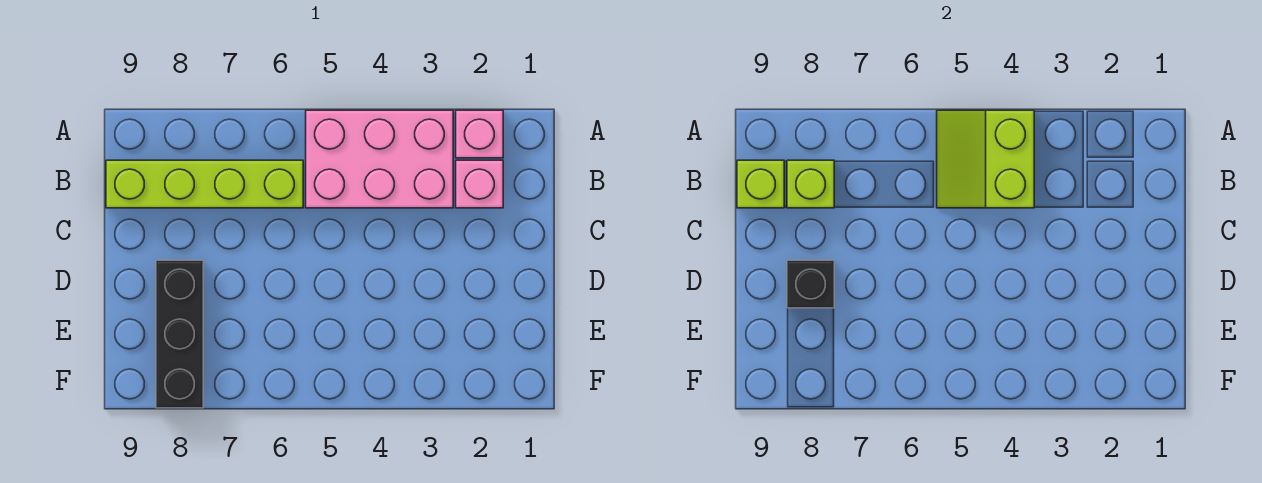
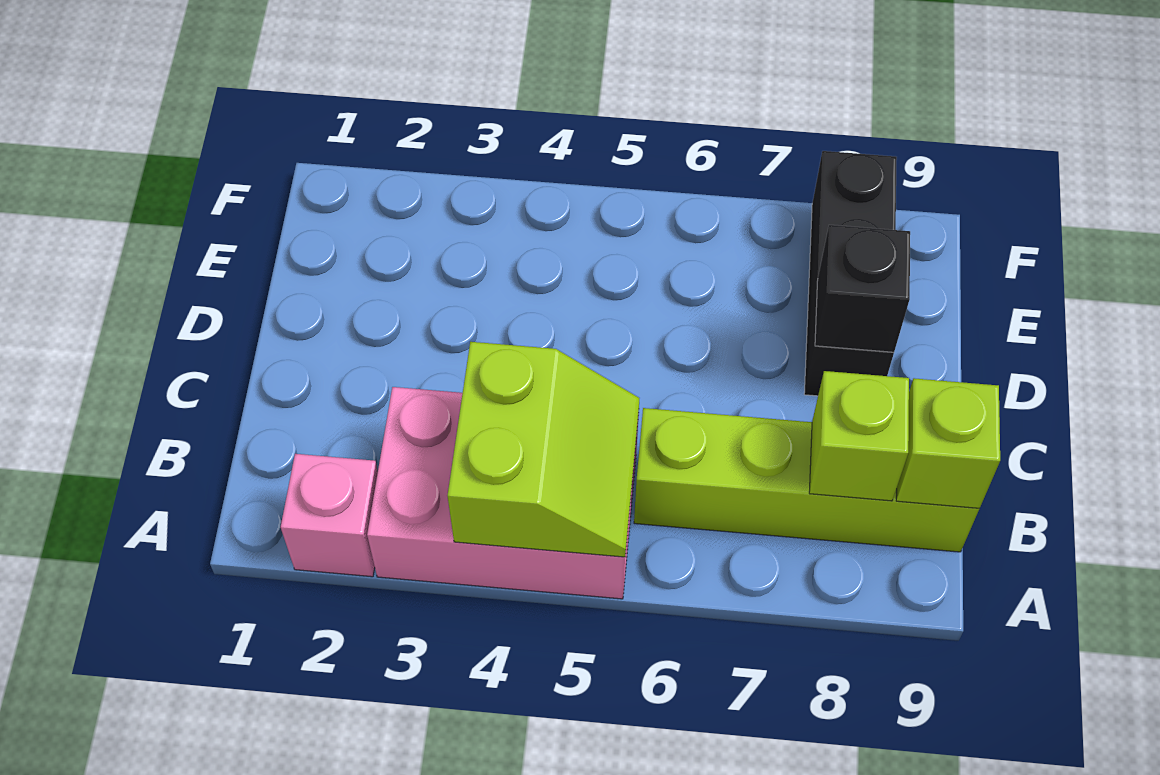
pink brick B2 level 1 -> none

